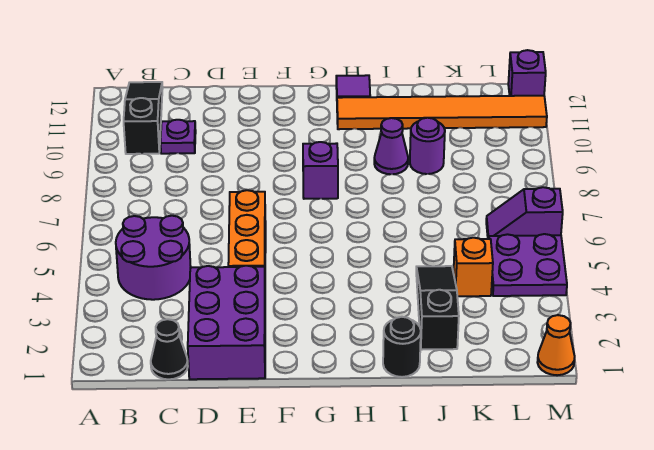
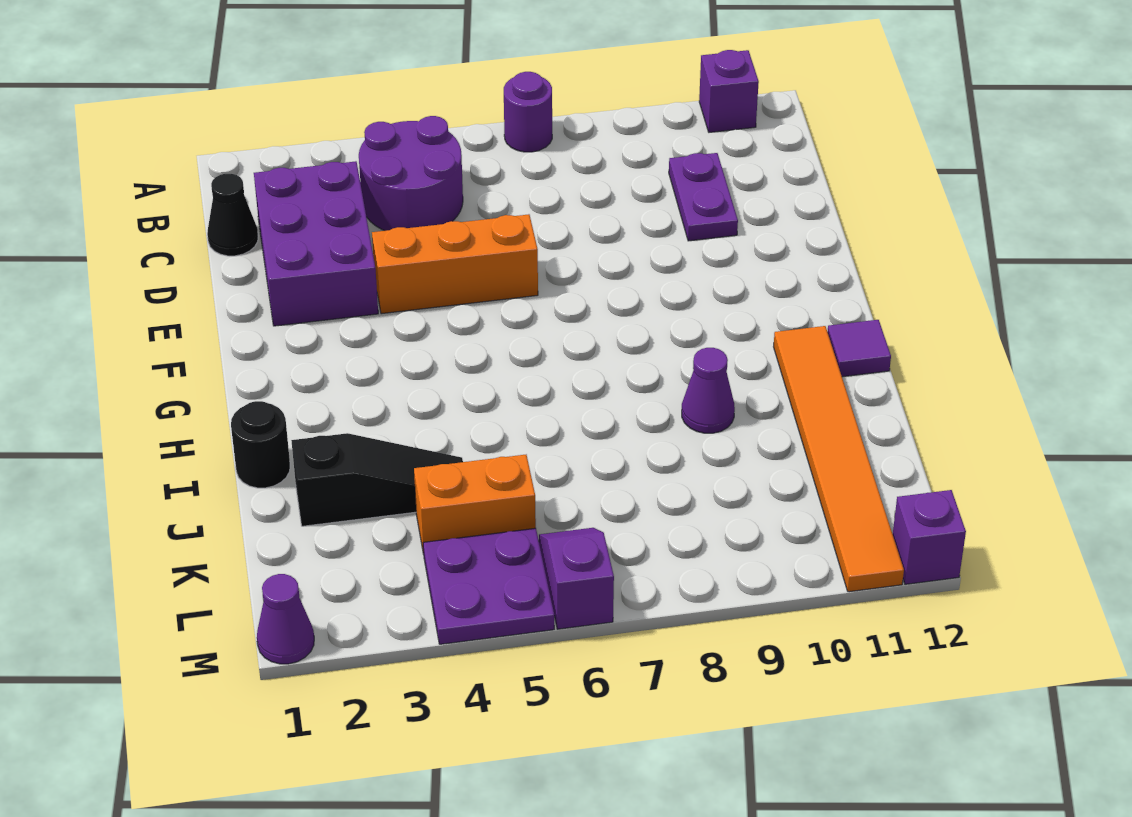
black slope B10:B12 level 1 top 10 -> none
purple plate C10 level 1 -> purple plate C10:D10 level 1
purple brick D1:E3 level 1 -> purple brick C2:E3 level 1
purple brick G8 level 1 -> purple brick A11 level 1
purple round brick J9 level 1 -> purple round brick A7 level 1
orange brick K4 level 1 -> orange brick K4:K5 level 1
orange cone M1 level 1 -> purple cone M1 level 1

